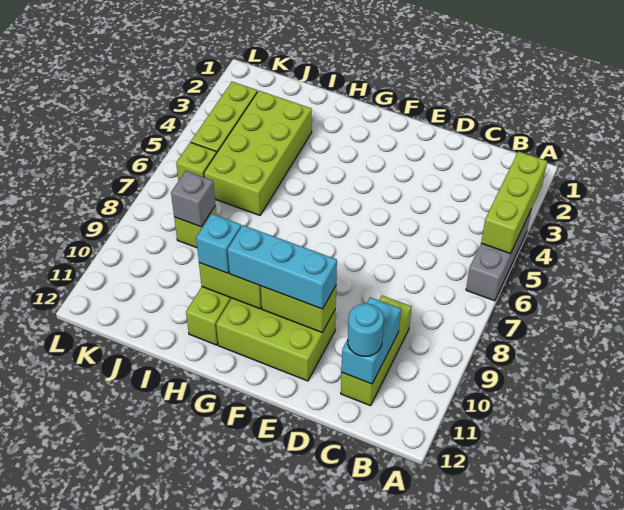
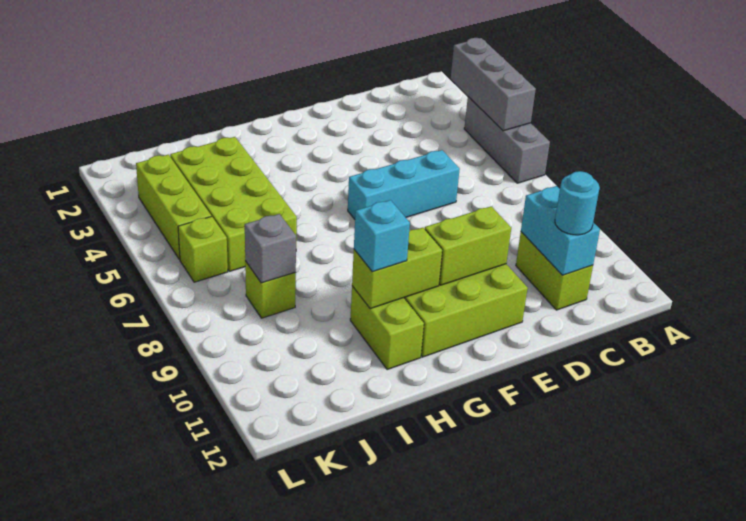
lime brick A3:A5 level 2 -> grey brick A3:A5 level 2
lime brick C9:C11 level 1 -> lime brick C10:C11 level 1
cyan brick E10:G10 level 3 -> cyan brick D6:F6 level 1

